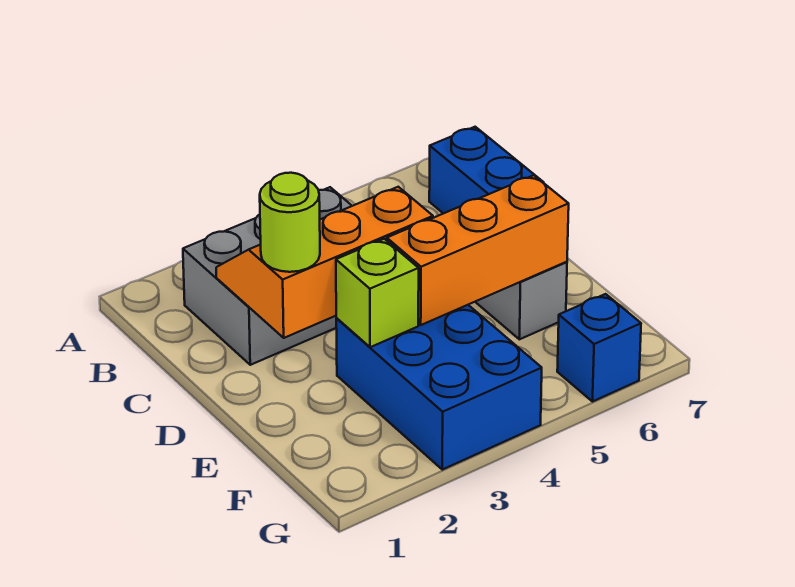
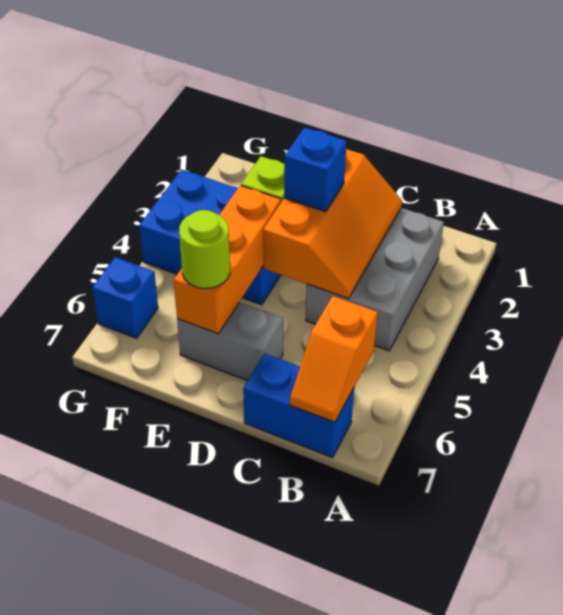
none -> orange slope B6:B7 level 2 top 6
lime round brick D2 level 3 -> lime round brick E6 level 3
none -> blue brick D3 level 3

